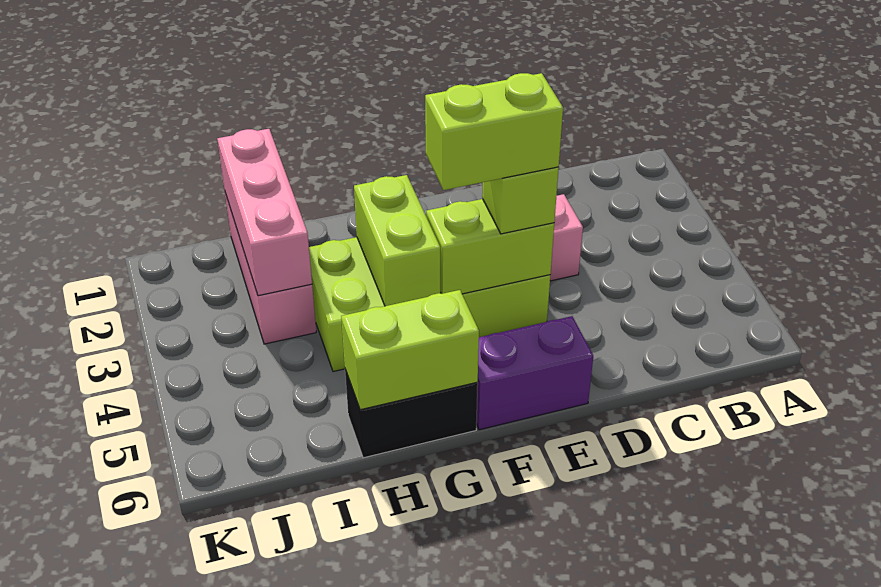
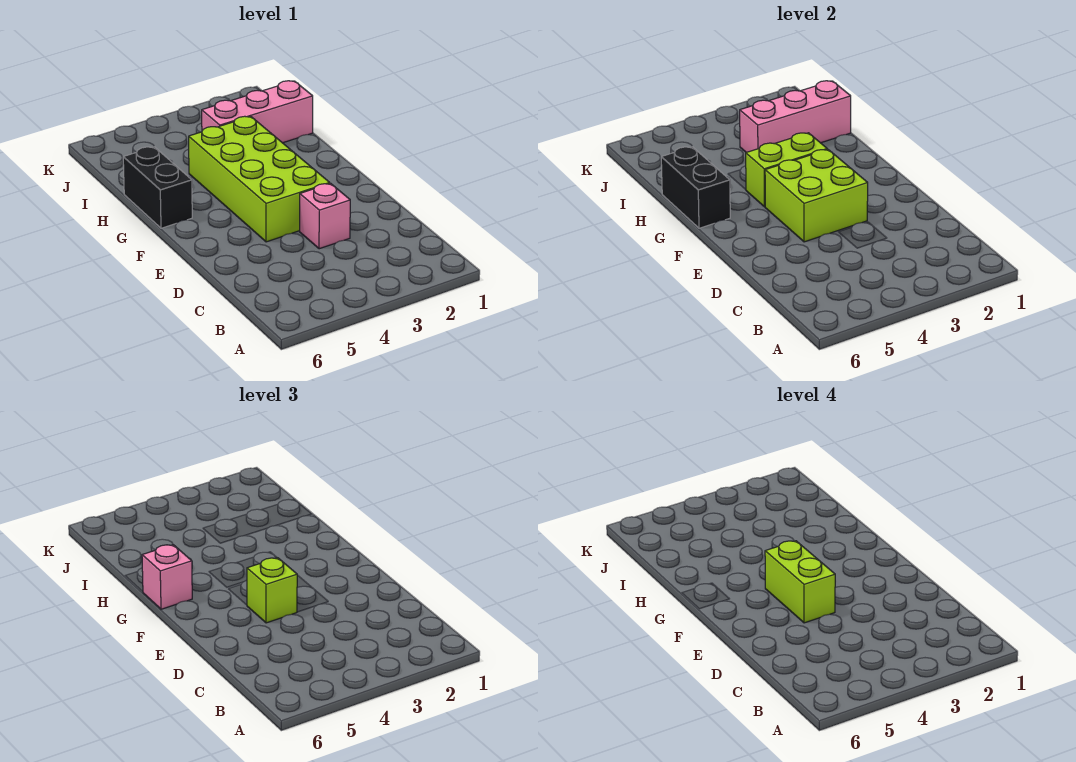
lime brick E4:F4 level 2 -> lime brick E3:F4 level 2
purple brick E6:F6 level 1 -> none
lime brick G6:H6 level 2 -> black brick G6:H6 level 2
none -> pink brick G6 level 3

